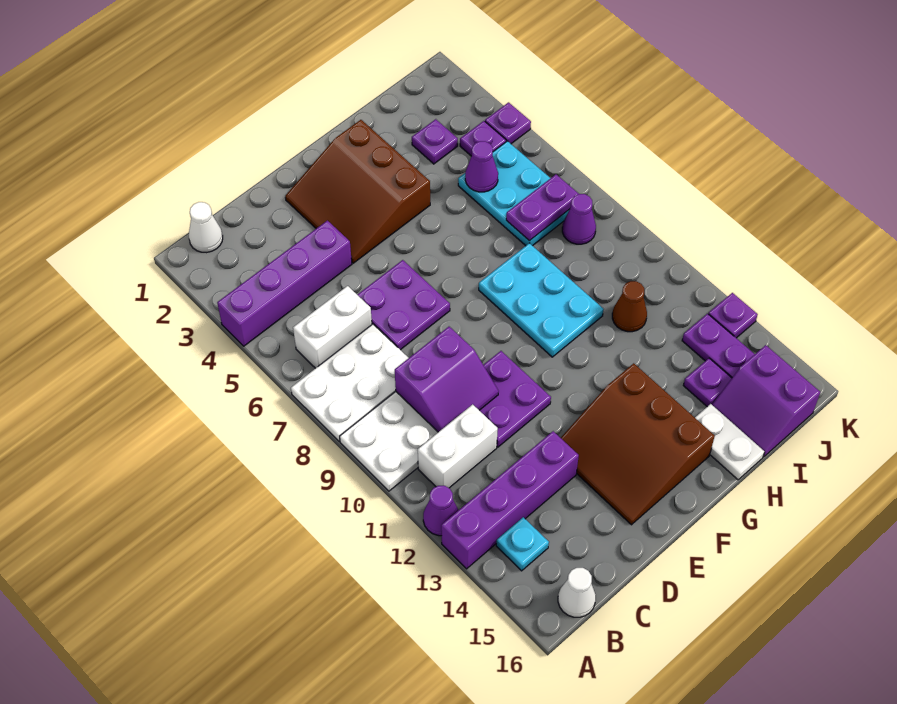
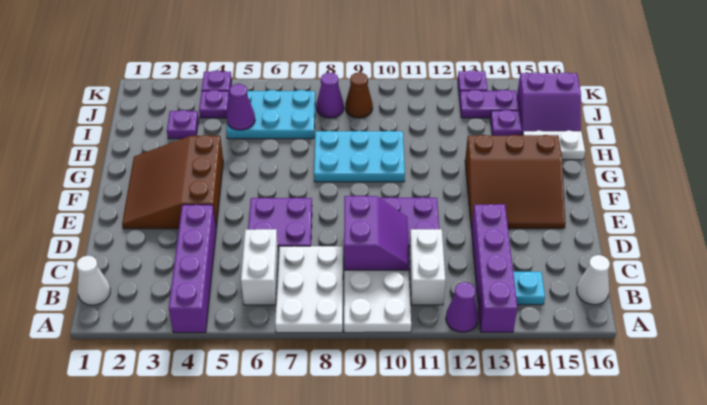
brown slope E2:G4 level 1 top G -> brown slope E2:G4 level 1 top 4
purple plate I7:J7 level 2 -> none
brown cone I11 level 1 -> brown cone J9 level 1

